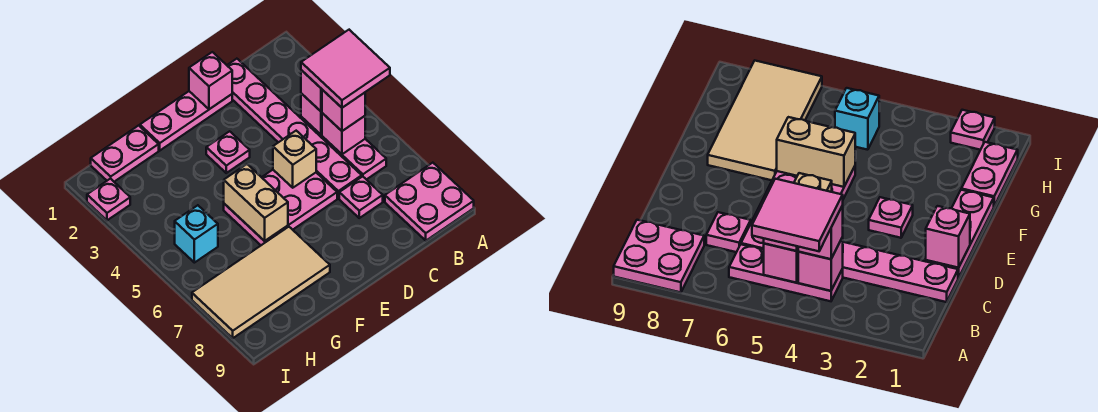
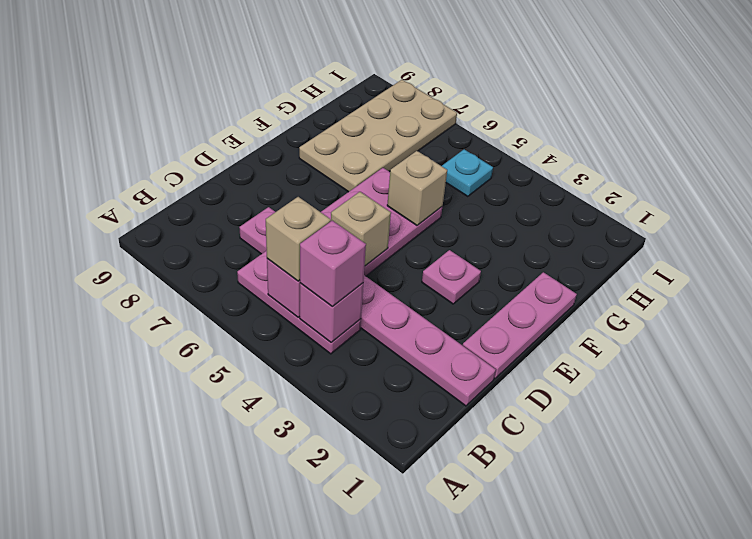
pink tile A4:B5 level 4 -> none
pink plate A8:B9 level 1 -> none
pink brick B5 level 3 -> tan brick B5 level 3
pink brick D1 level 2 -> none
tan brick F5:F6 level 2 -> tan brick F5 level 2
tan tile F7:I8 level 1 -> tan plate F7:I8 level 1
pink plate G1:H1 level 1 -> none
cyan brick H5 level 1 -> cyan plate H5 level 1
pink plate I2 level 1 -> none

